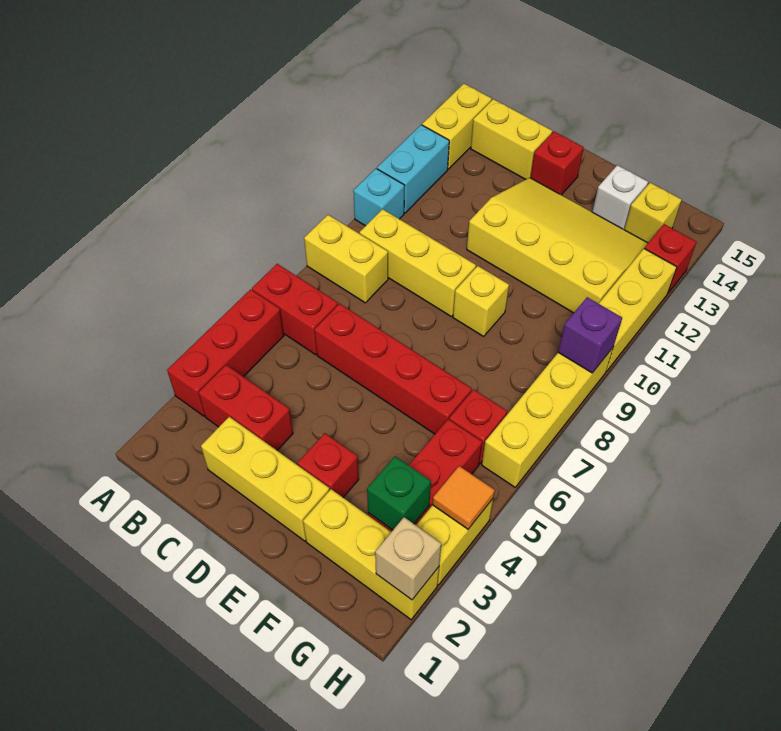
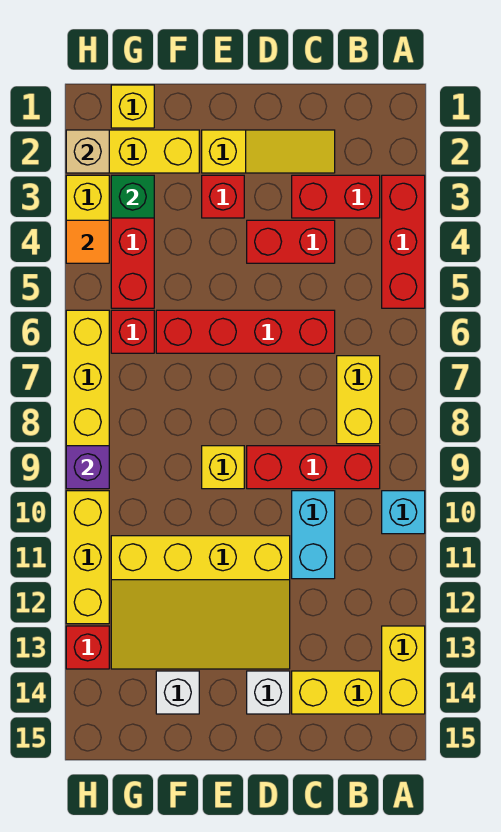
red brick A6:B6 level 1 -> red brick C4:D4 level 1
yellow brick A8:B8 level 1 -> yellow brick B7:B8 level 1
cyan brick A11:A12 level 1 -> cyan brick C10:C11 level 1
yellow brick B9:D9 level 1 -> red brick B9:D9 level 1
yellow brick C2:E2 level 1 -> yellow slope C2:E2 level 1 top E
red brick D14 level 1 -> white brick D14 level 1
yellow brick G14 level 1 -> yellow brick G1 level 1

